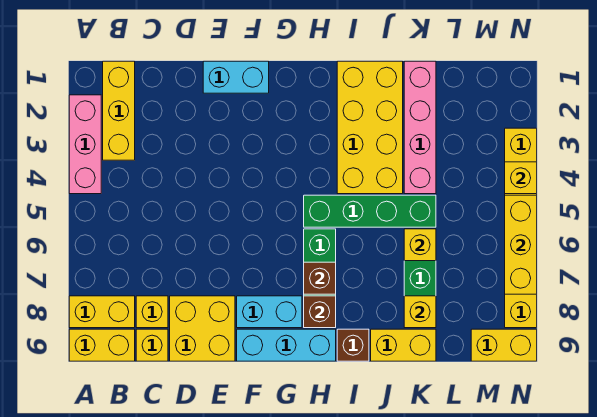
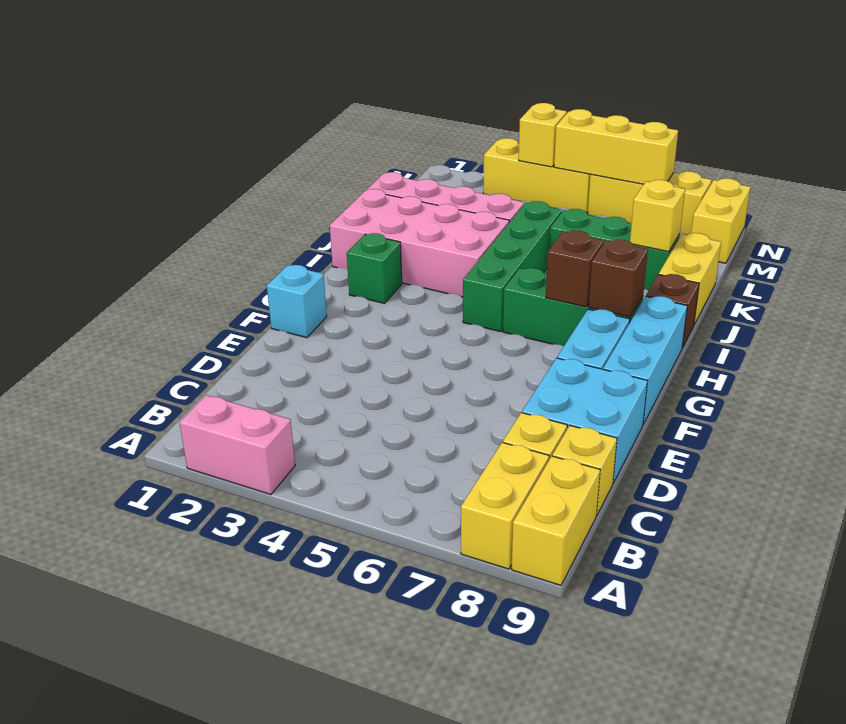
pink brick A2:A4 level 1 -> pink brick A2:A3 level 1
yellow brick B1:B3 level 1 -> none
yellow brick D8:E9 level 1 -> cyan brick D8:E9 level 1
cyan brick E1:F1 level 1 -> cyan brick F1 level 1
none -> green brick H2 level 1
yellow brick I1:J4 level 1 -> pink brick I1:J4 level 1
yellow brick K6 level 2 -> none

